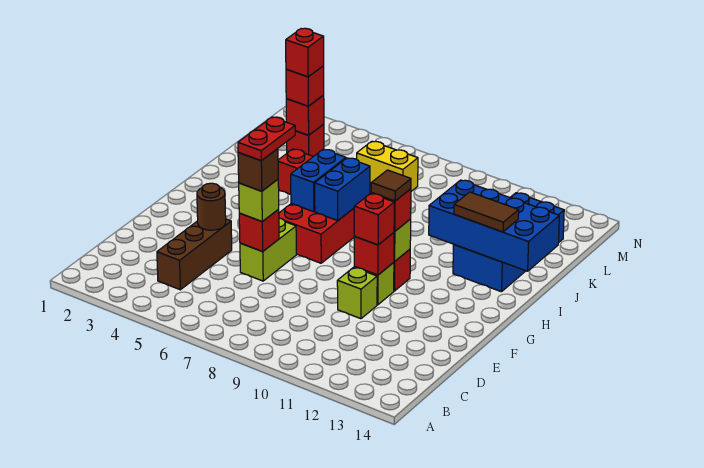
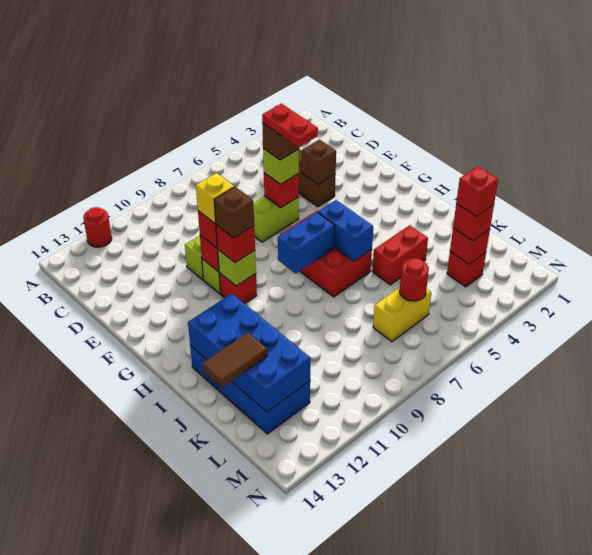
none -> red round brick A12 level 1
brown round brick E4 level 2 -> brown brick E4 level 2
lime brick E6:F6 level 1 -> lime brick E6:E7 level 1
none -> yellow brick F10 level 4
brown tile G10 level 4 -> brown brick G10 level 4
blue brick H7:I7 level 2 -> blue brick H7:H8 level 2
blue brick I11:J14 level 2 -> blue brick I12:L13 level 2
brown tile I12:I13 level 3 -> brown tile K13:K14 level 3
none -> red round brick L6 level 2

